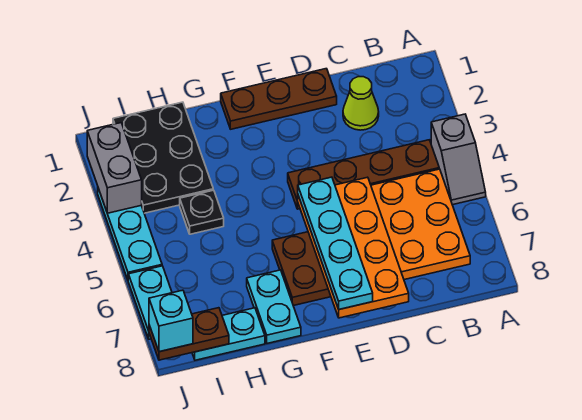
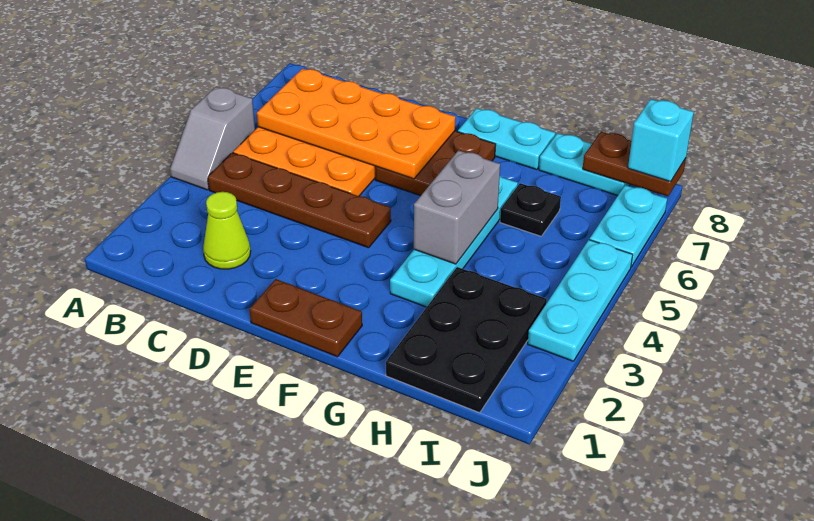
grey slope A4:A5 level 1 top 4 -> grey slope A4:A5 level 1 top 5
brown plate D1:F1 level 1 -> brown plate E1:F1 level 1
orange plate D5:E8 level 2 -> orange plate B6:E7 level 2
cyan plate E5:E8 level 3 -> cyan plate G3:G6 level 1
cyan plate G7:G8 level 1 -> cyan plate F8:G8 level 1
black plate H4 level 1 -> black plate H6 level 1
grey brick J2:J3 level 2 -> grey brick G4:G5 level 2

